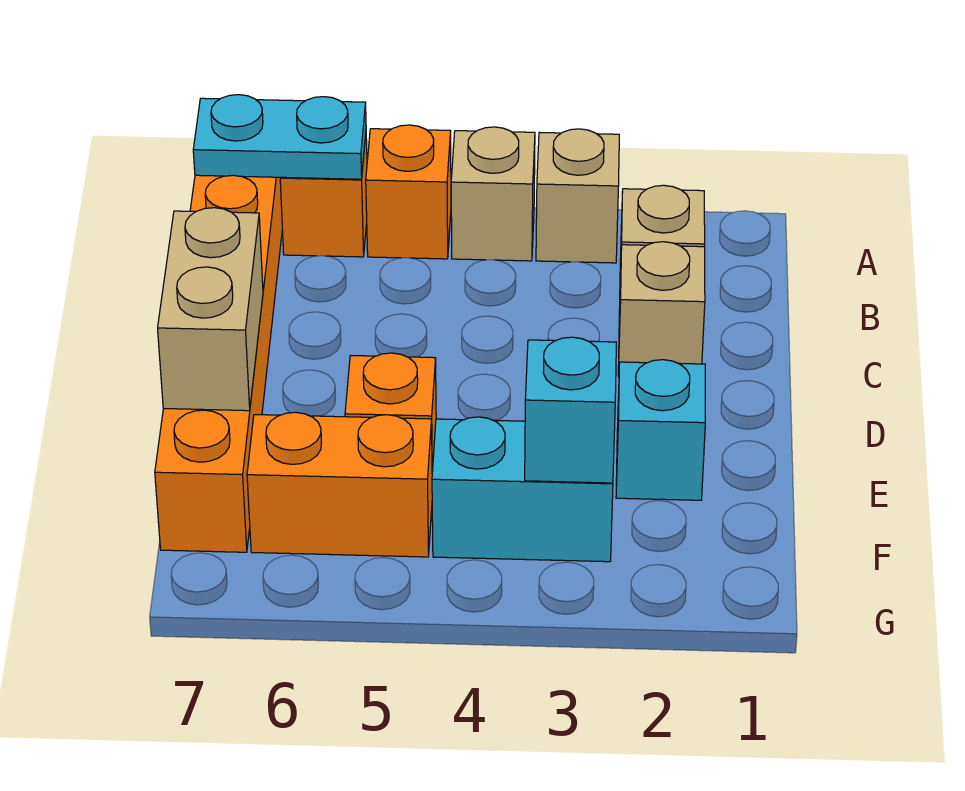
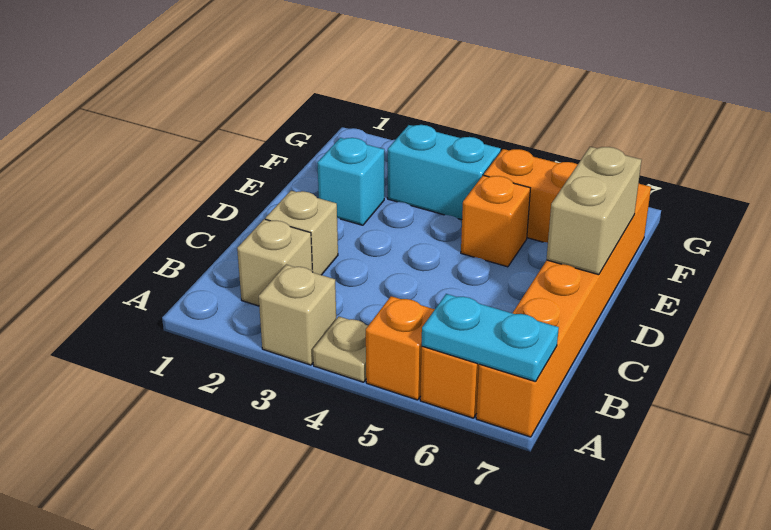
tan brick A4 level 1 -> tan plate A4 level 1
cyan brick F3 level 2 -> none

